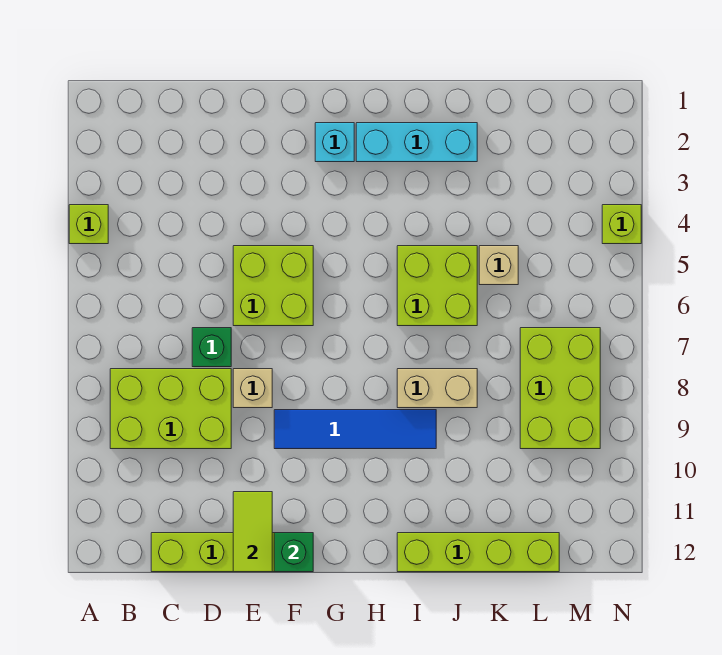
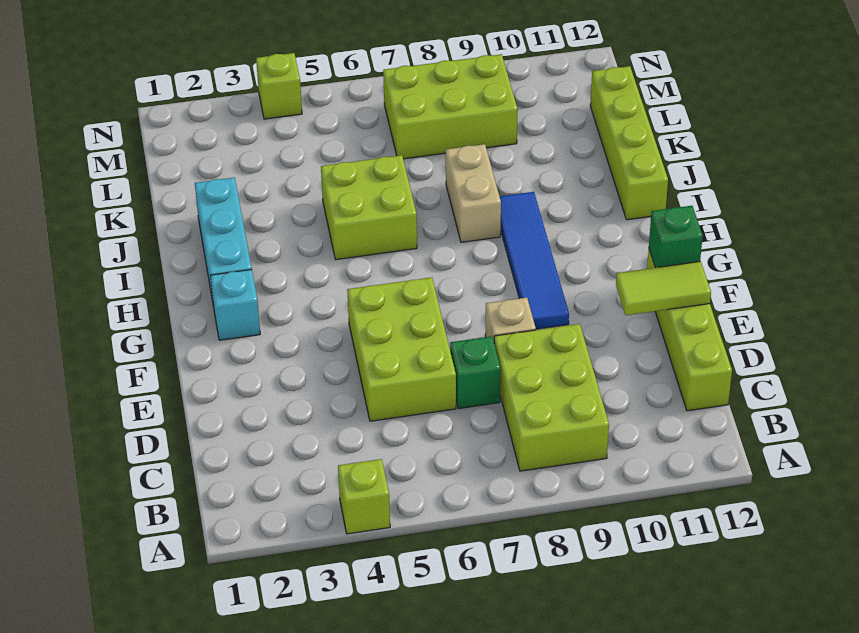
lime brick E5:F6 level 1 -> lime brick D5:F6 level 1
tan brick K5 level 1 -> none

